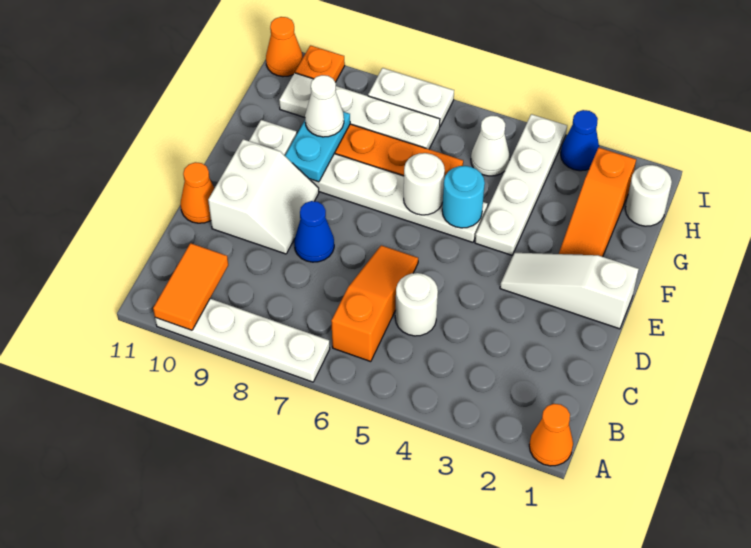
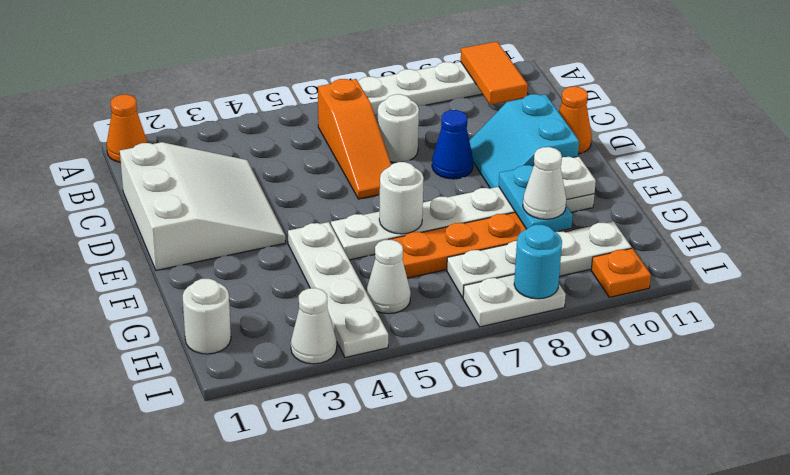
white round brick C5 level 1 -> white round brick C7 level 1
white slope D9:E10 level 1 top 10 -> cyan slope D9:E10 level 1 top 10
white slope E1:E3 level 1 top 1 -> white slope C1:E3 level 1 top 1
orange slope F2:H2 level 1 top H -> none
cyan round brick F5 level 2 -> cyan round brick I8 level 2
blue cone I3 level 1 -> white cone I3 level 1
orange cone I11 level 1 -> none

